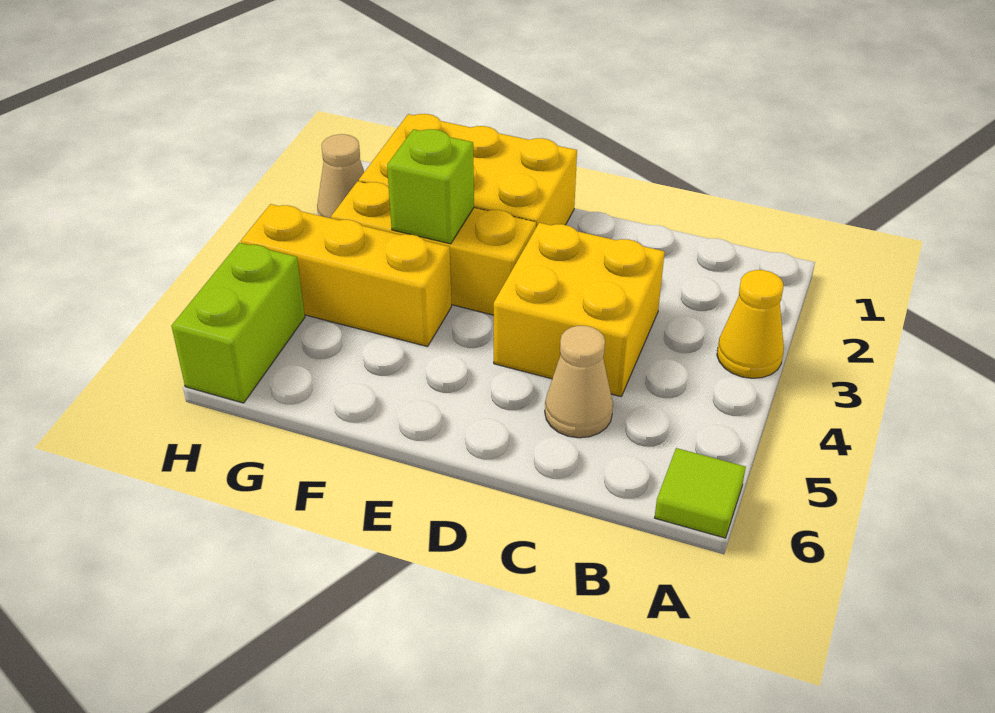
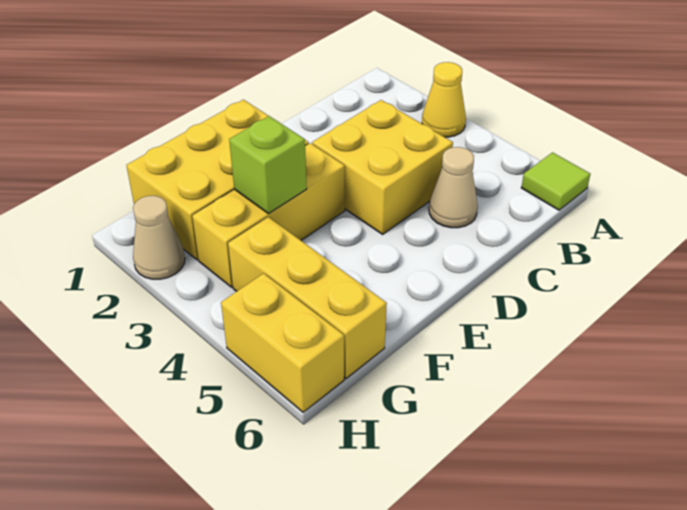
yellow brick F4:H4 level 1 -> yellow brick G4:G6 level 1
lime brick H5:H6 level 1 -> yellow brick H5:H6 level 1

